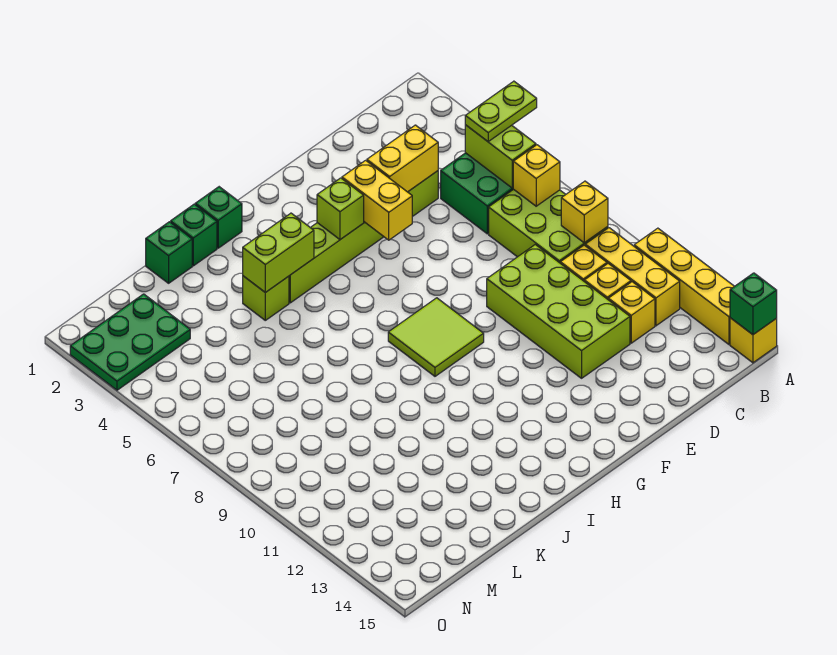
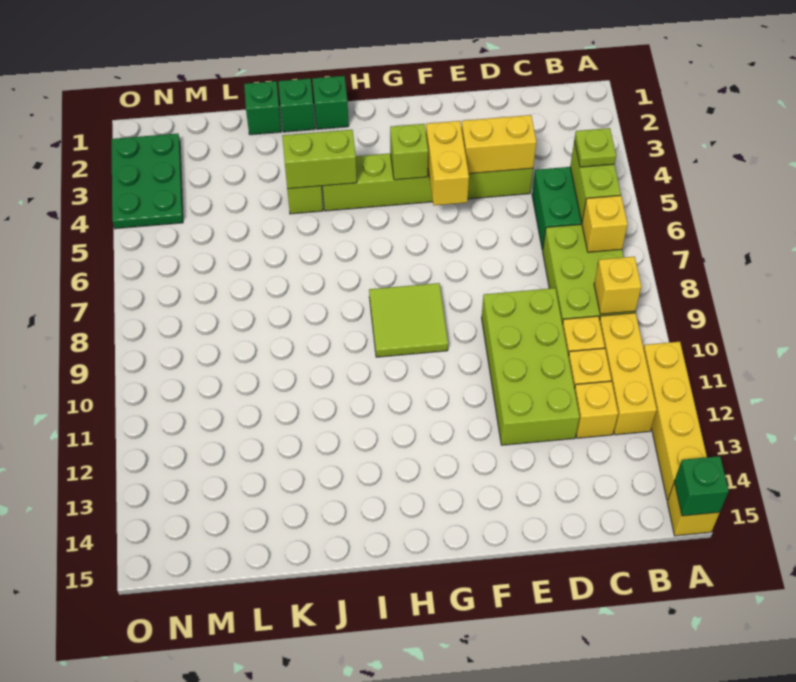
lime plate A5:B5 level 3 -> lime plate B5 level 3
green plate M2:O3 level 1 -> green plate N2:O4 level 1

